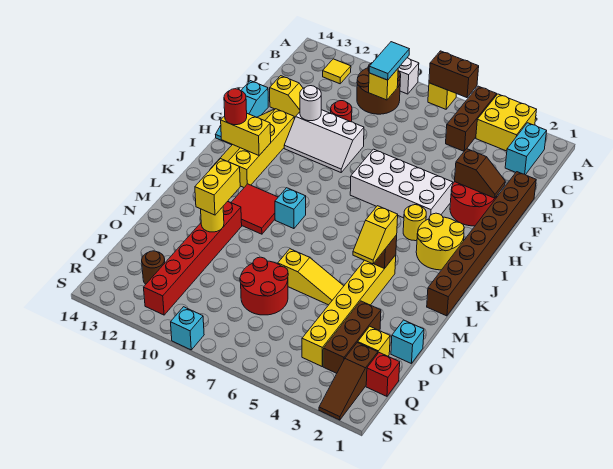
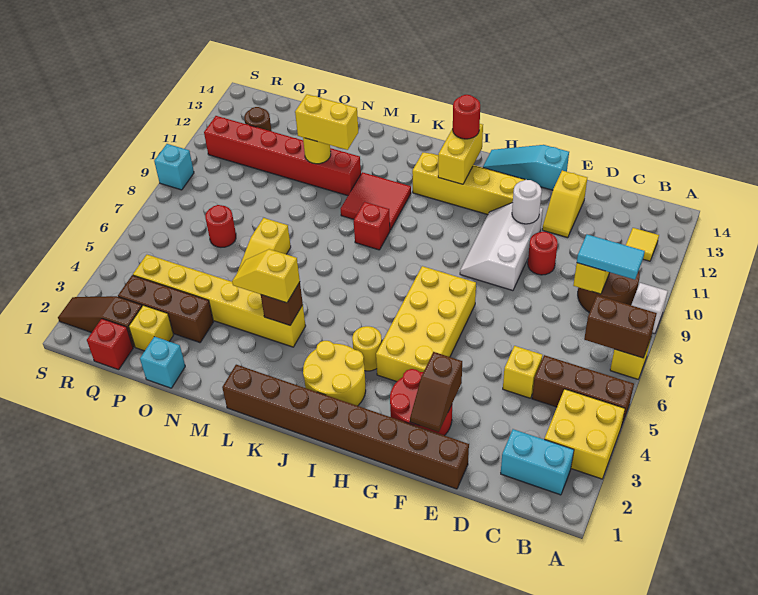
brown brick A6:A7 level 2 -> brown brick A7:B7 level 2
none -> yellow brick D5 level 1
white brick G4:H7 level 1 -> yellow brick G4:H7 level 1
cyan brick K9 level 1 -> red brick K9 level 1
red round brick O7:P8 level 1 -> red round brick P7 level 1

